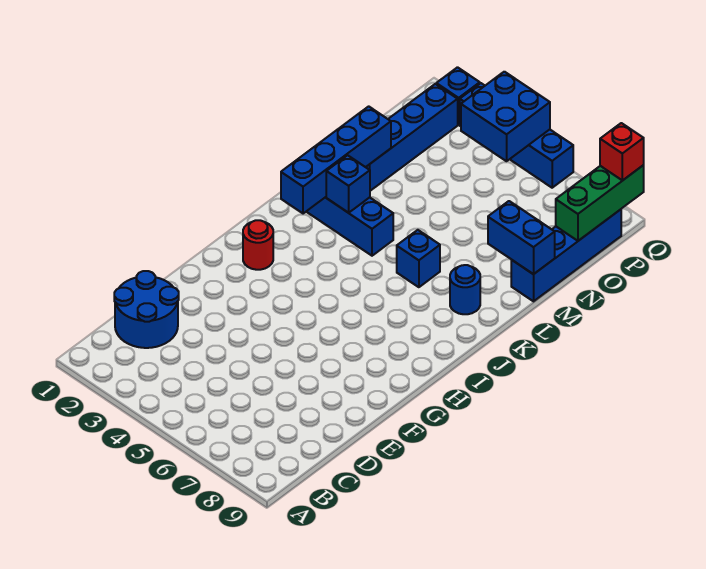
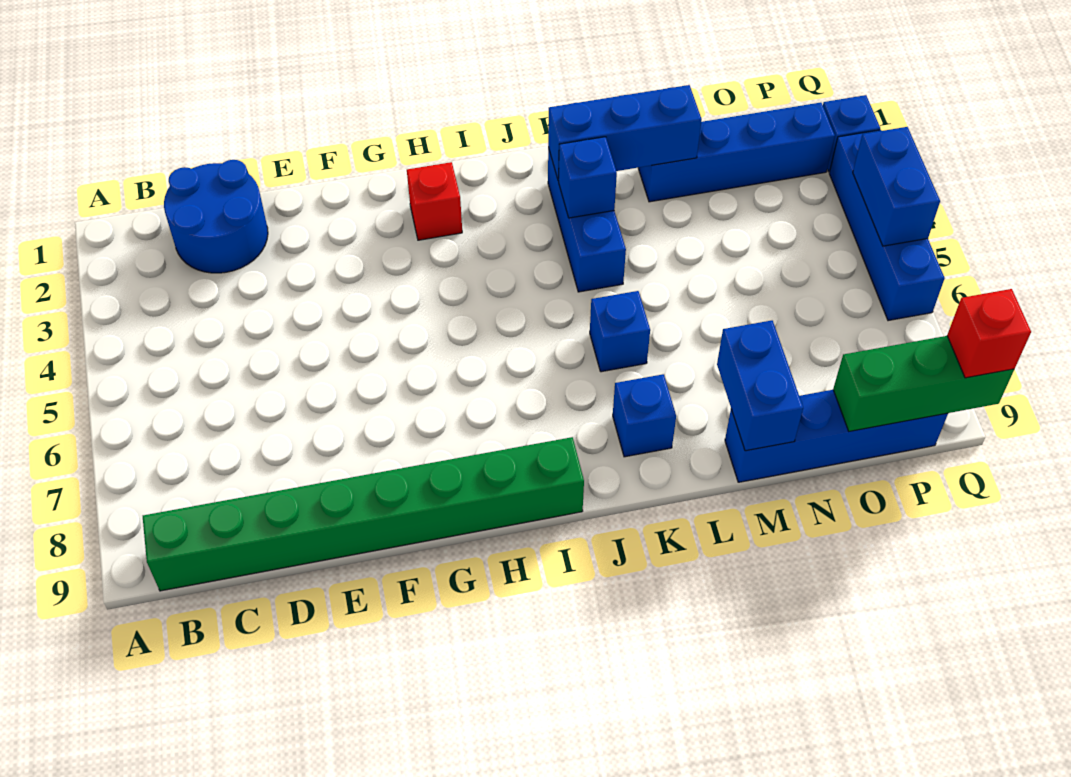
none -> green brick B9:I9 level 1
red round brick H2 level 1 -> red brick H2 level 1
blue brick J2:M2 level 2 -> blue brick K2:M2 level 2
blue round brick K8 level 1 -> blue brick K8 level 1
blue brick P4:Q5 level 2 -> blue brick Q4:Q5 level 2

